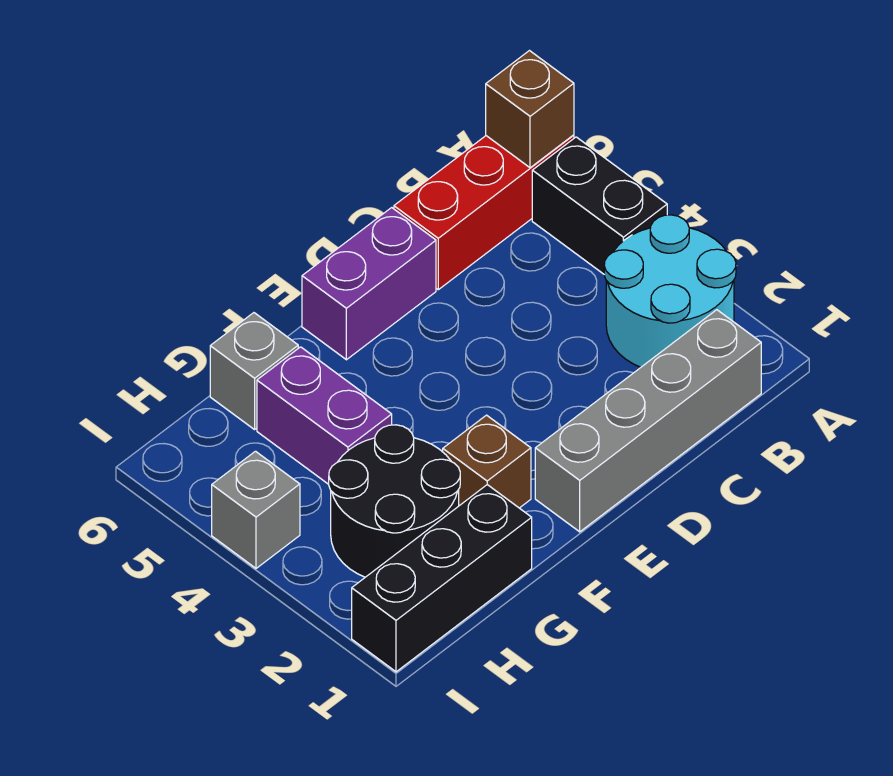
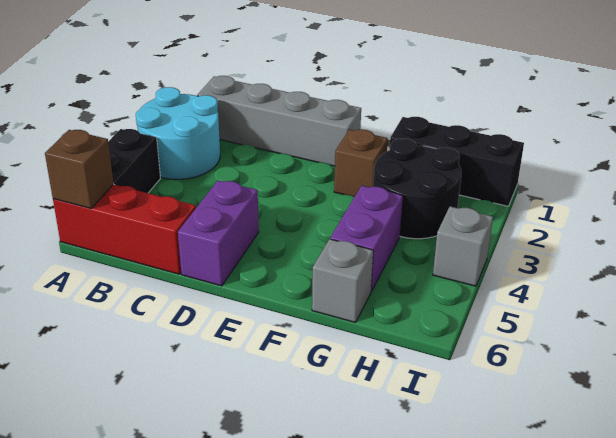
purple brick D6:E6 level 1 -> purple brick D5:D6 level 1

